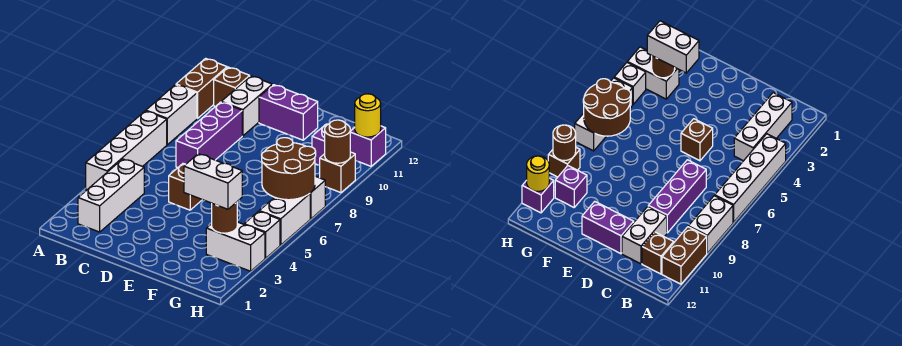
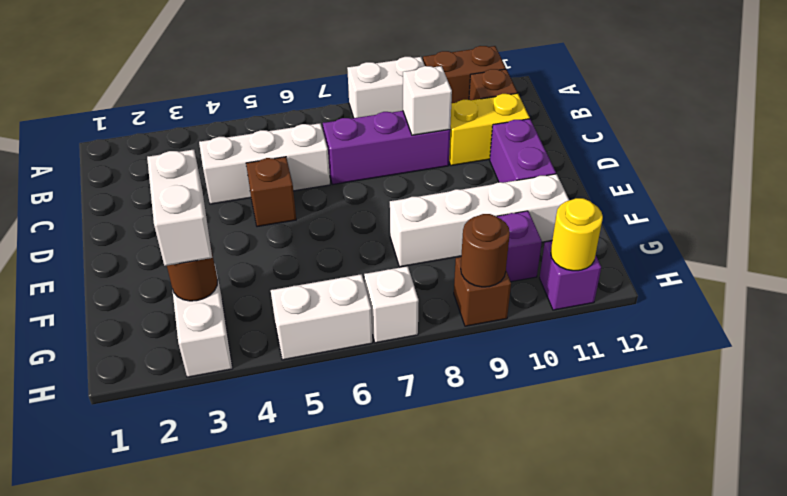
white brick A4:A7 level 1 -> white brick F8:F11 level 1
white brick B2:B4 level 1 -> white brick C4:C6 level 1
white brick C10:C11 level 1 -> yellow brick C10:C11 level 1
brown round brick G6:H7 level 2 -> none
white brick H4 level 1 -> white brick C9 level 2

